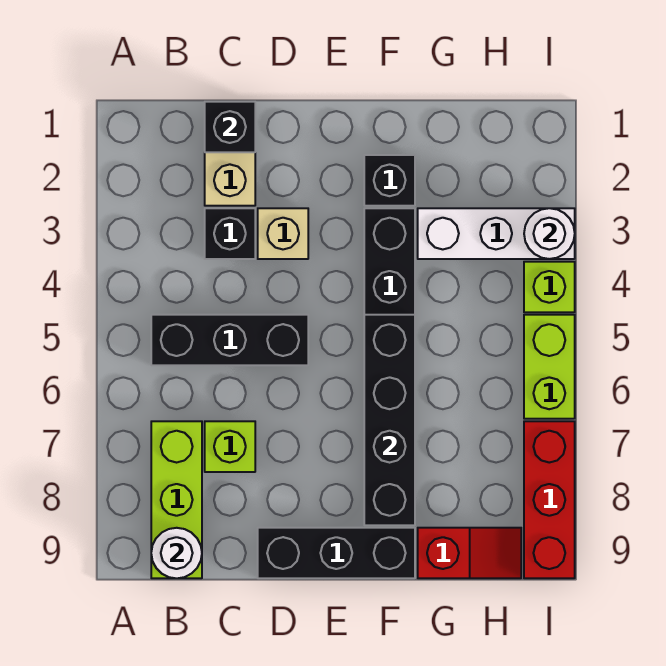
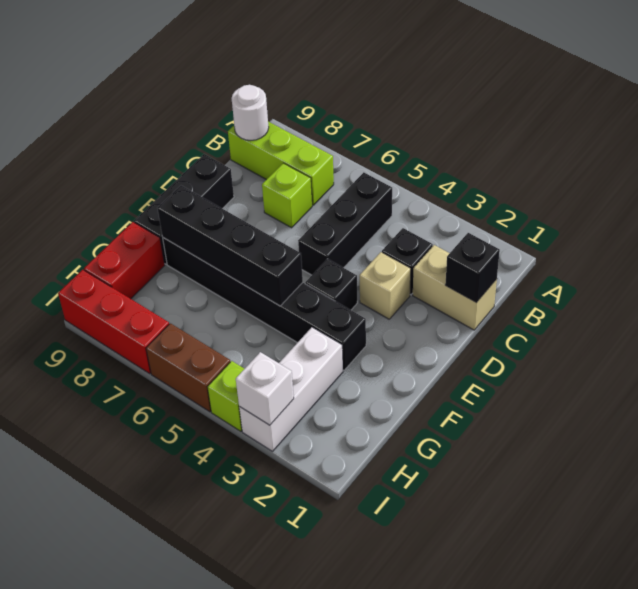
black brick F2 level 1 -> black brick E4 level 1
red slope G9:H9 level 1 top G -> red brick G9:H9 level 1
white round brick I3 level 2 -> white brick I3 level 2
lime brick I5:I6 level 1 -> brown brick I5:I6 level 1

